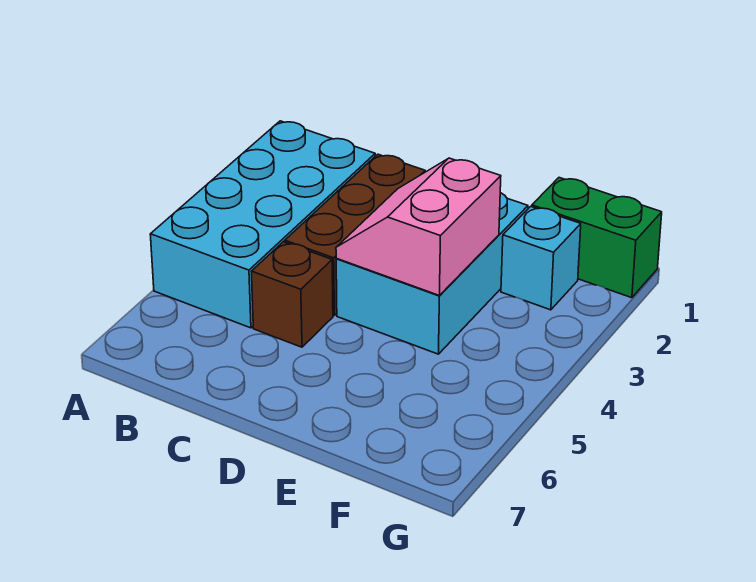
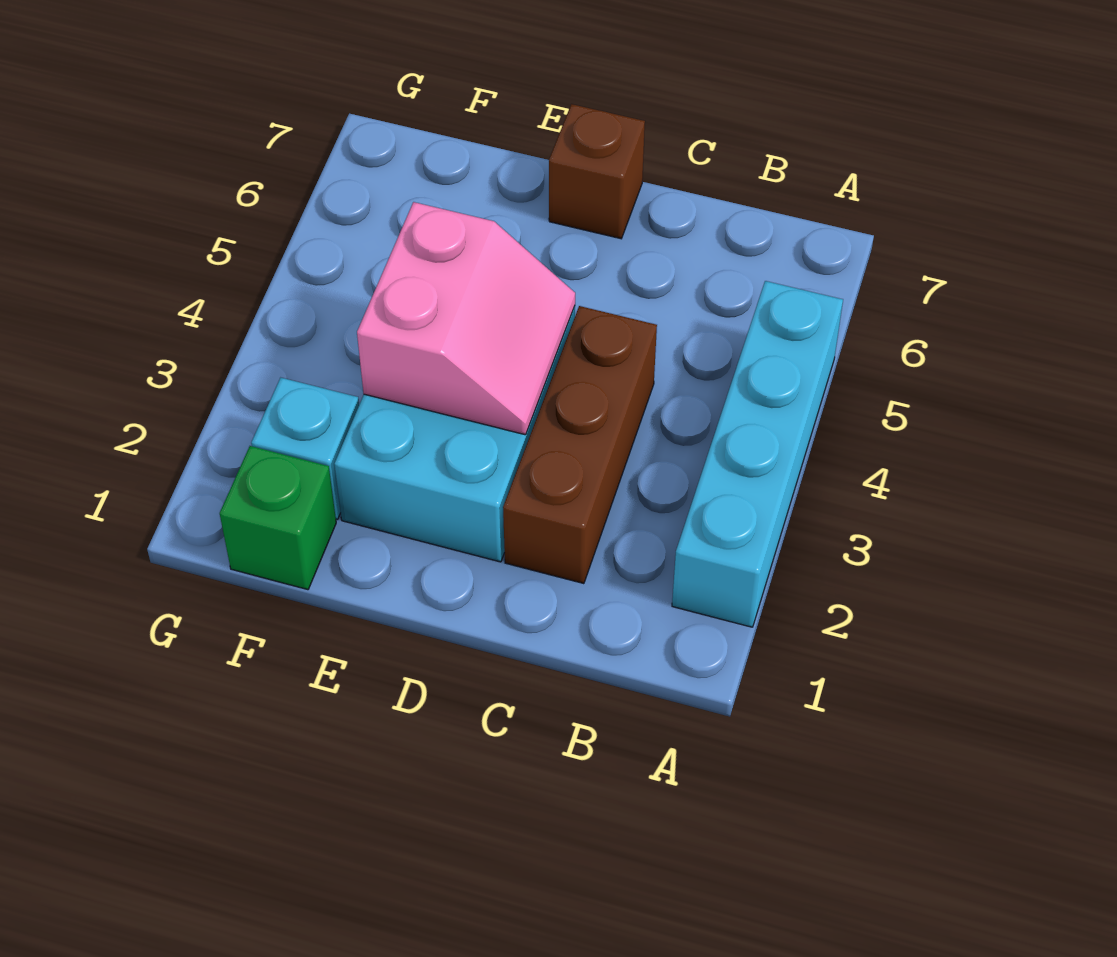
cyan brick A2:B5 level 1 -> cyan brick A2:A5 level 1
brown brick C5 level 1 -> brown brick D7 level 1
green brick F1:G1 level 1 -> green brick F1 level 1

